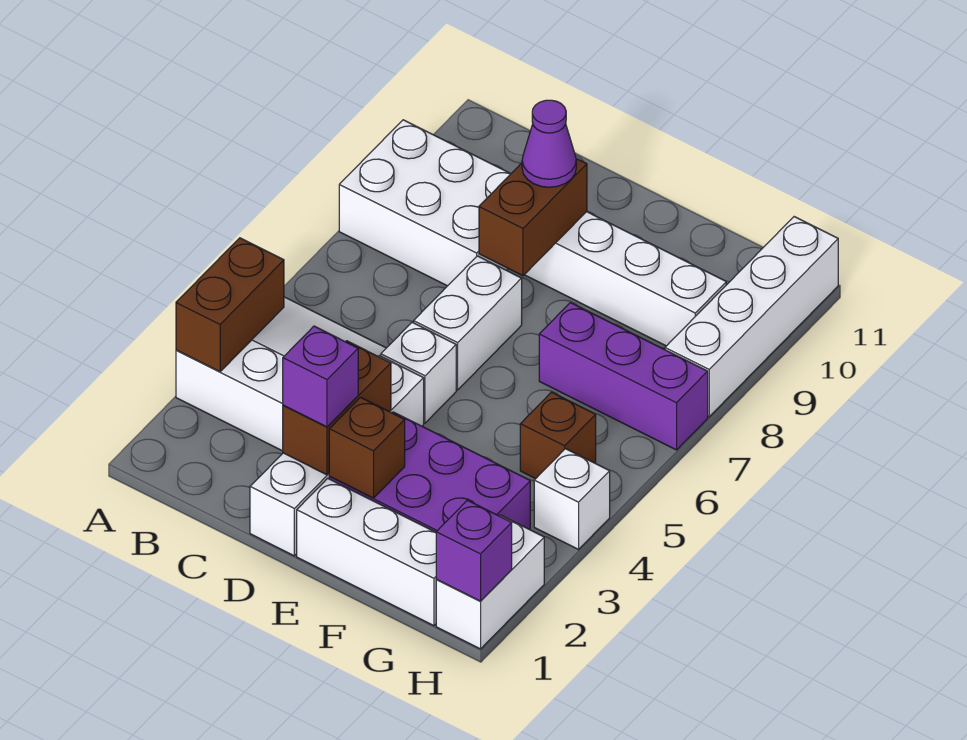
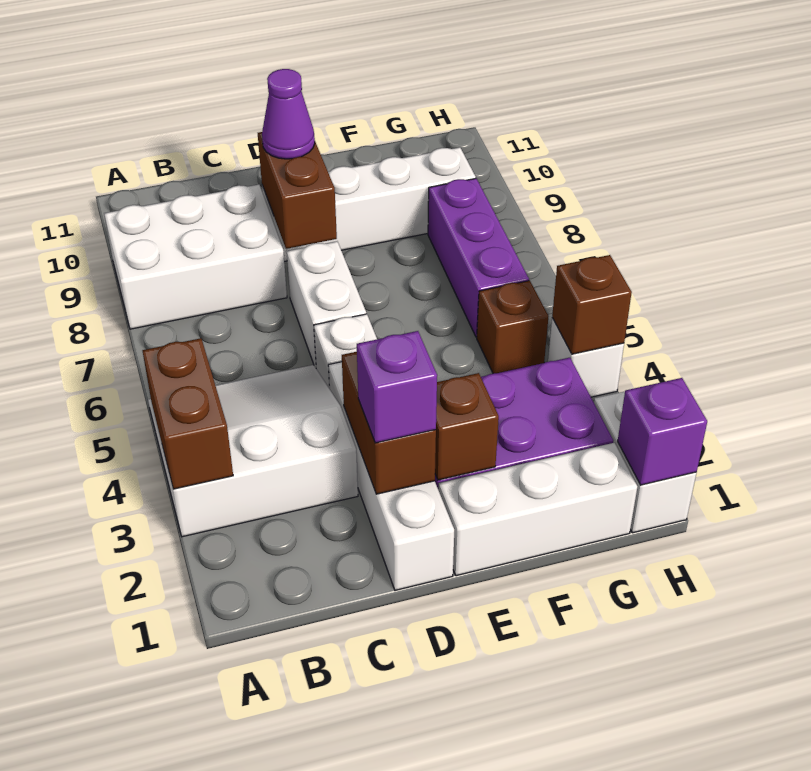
purple brick F7:H7 level 1 -> purple brick G6:G8 level 1
none -> brown brick H4 level 2
white brick H8:H11 level 1 -> none

